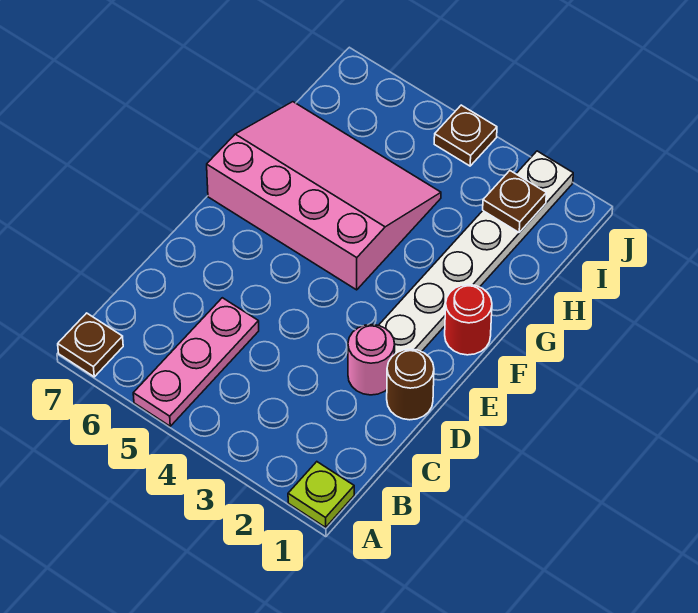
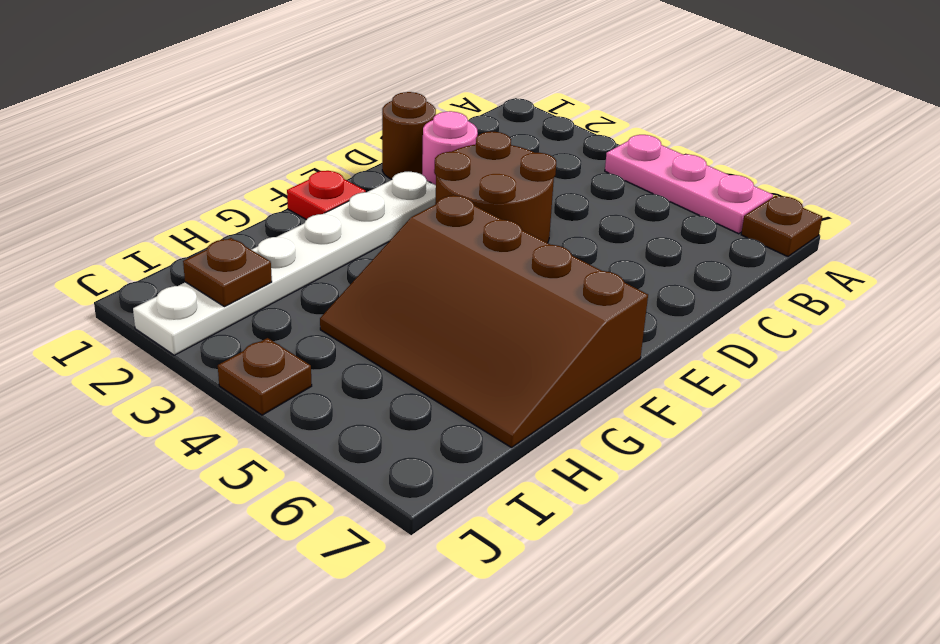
lime plate A1 level 1 -> none
pink plate A5:C5 level 1 -> pink plate A4:A6 level 1
none -> brown round brick D3:E4 level 1
red round brick F1 level 1 -> red plate F1 level 1
pink slope F4:H7 level 1 top F -> brown slope F4:H7 level 1 top F

